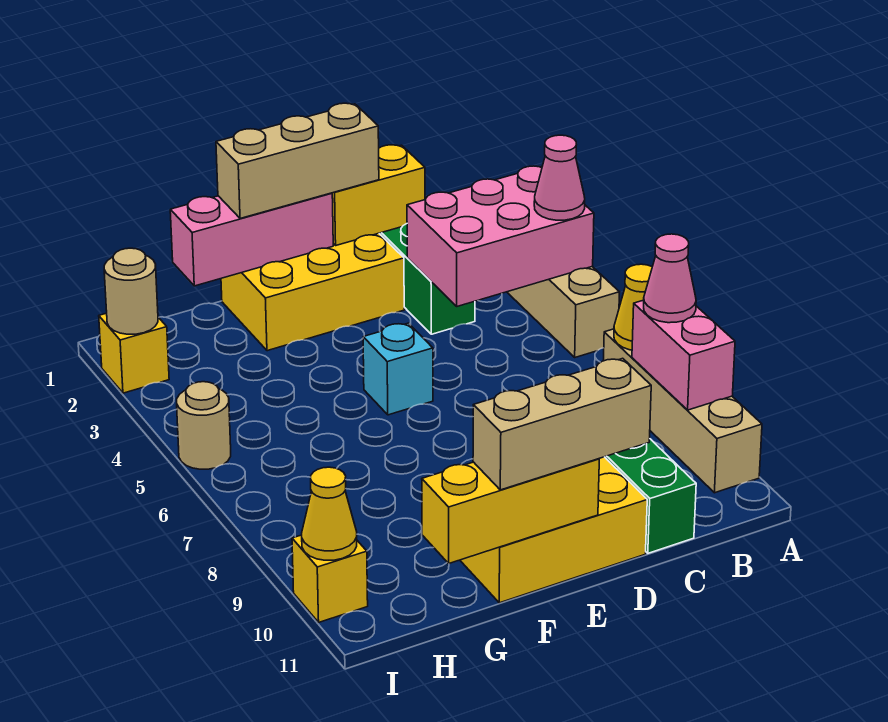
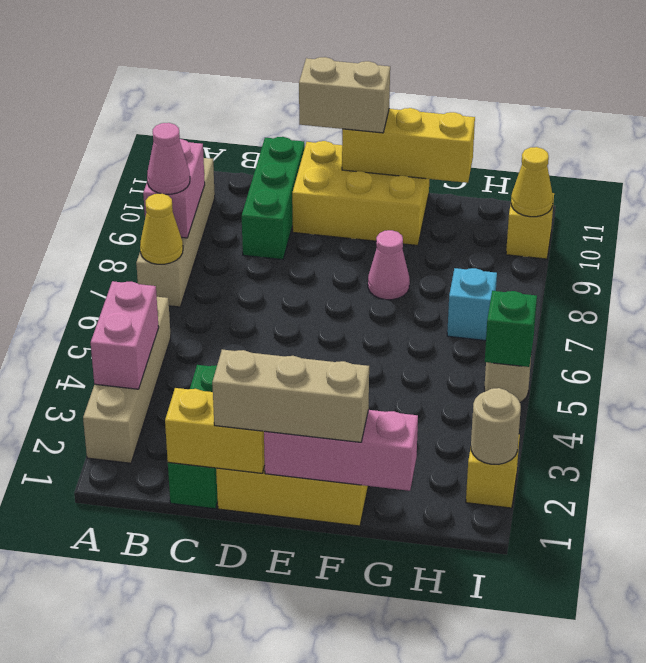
pink brick A3:C4 level 2 -> pink brick A3:A4 level 2
pink cone A4 level 3 -> pink cone F8 level 1
tan brick D11:F11 level 3 -> tan brick D11:E11 level 3
cyan brick E5 level 1 -> cyan brick H7 level 1
none -> green brick I5 level 2

